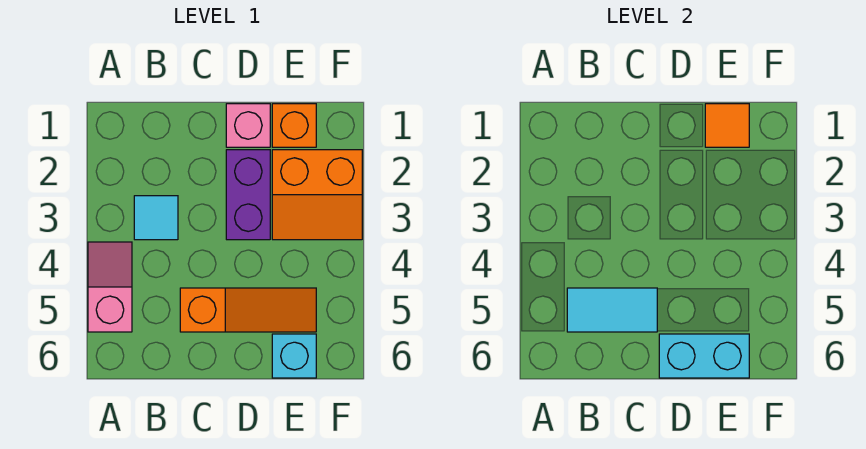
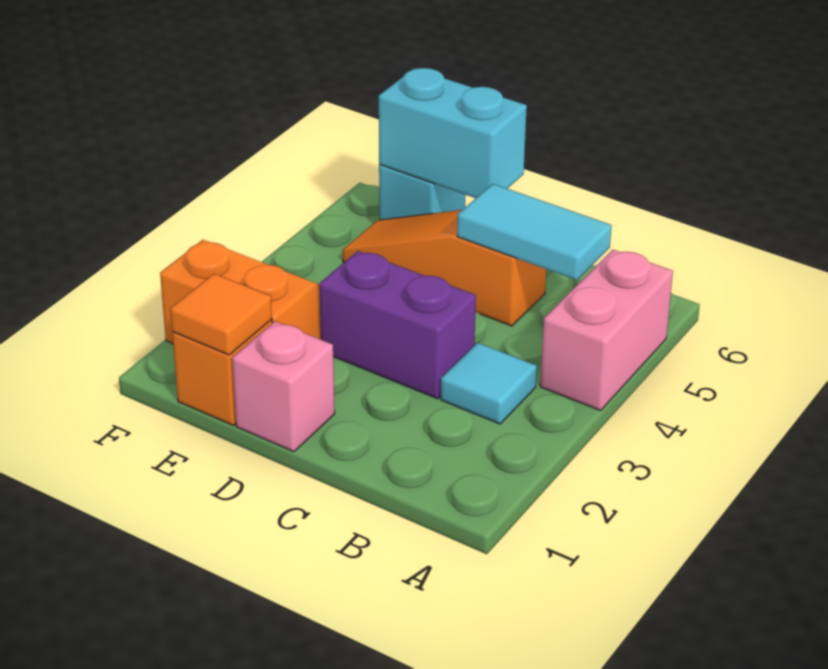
pink slope A4:A5 level 1 top 5 -> pink brick A4:A5 level 1
purple brick D2:D3 level 1 -> purple brick C3:D3 level 1

